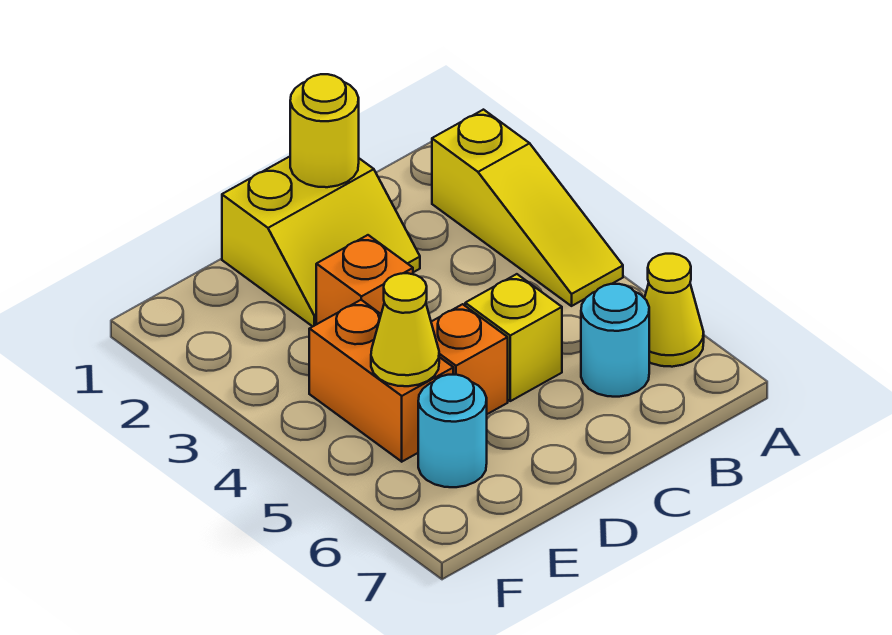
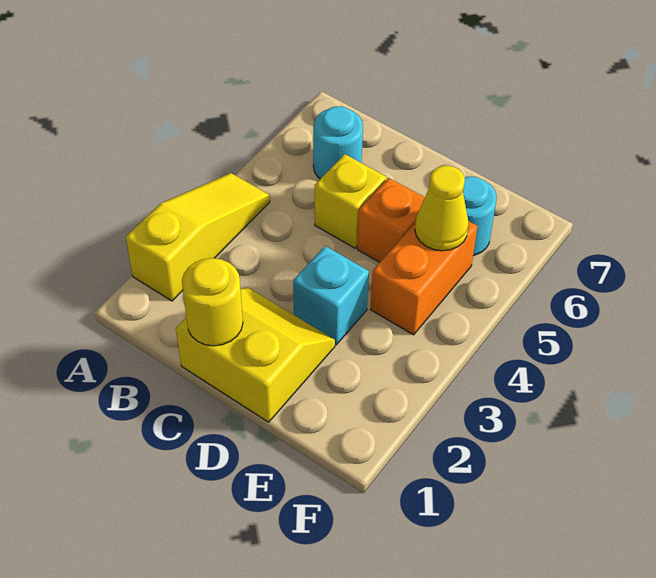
yellow cone A6 level 1 -> none
orange brick D3 level 1 -> cyan brick D3 level 1

